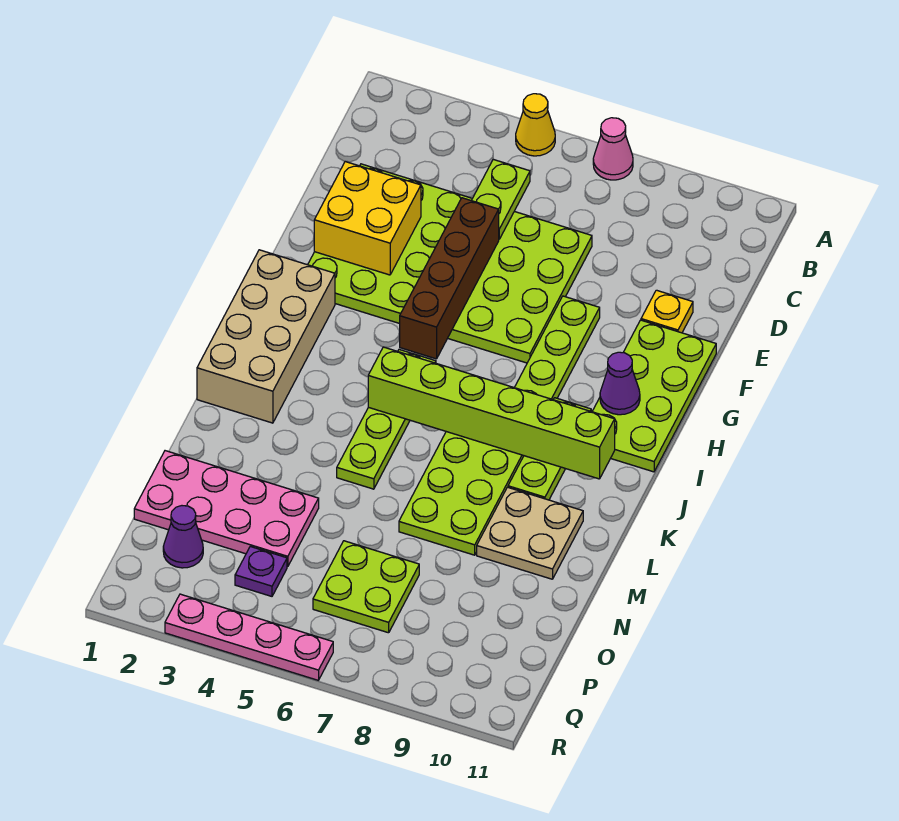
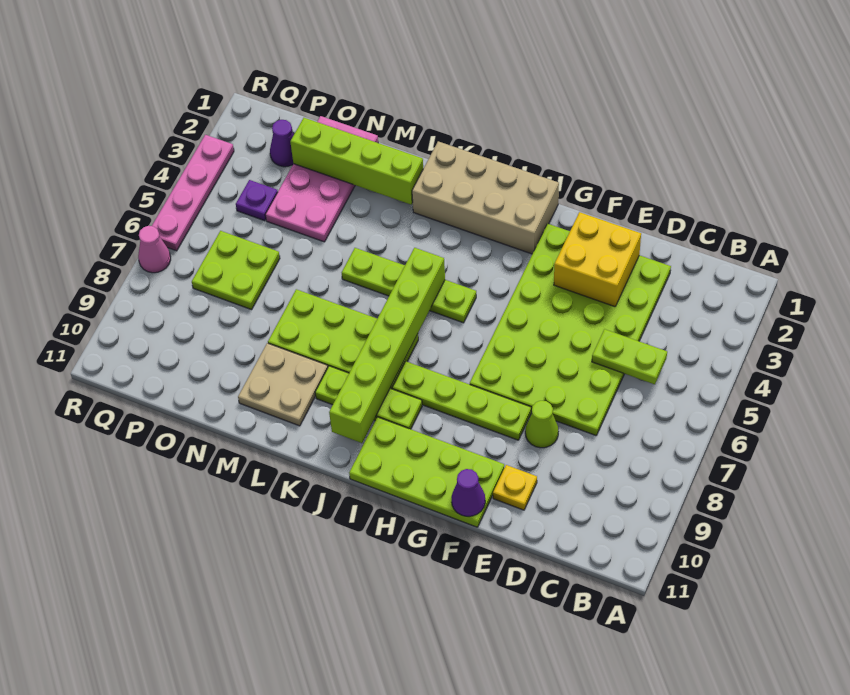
yellow cone A5 level 1 -> none
pink cone A7 level 1 -> pink cone R7 level 1
brown brick E5:H5 level 2 -> none
none -> lime cone E8 level 1
purple cone H10 level 2 -> purple cone F11 level 2
none -> lime brick L2:O2 level 2

